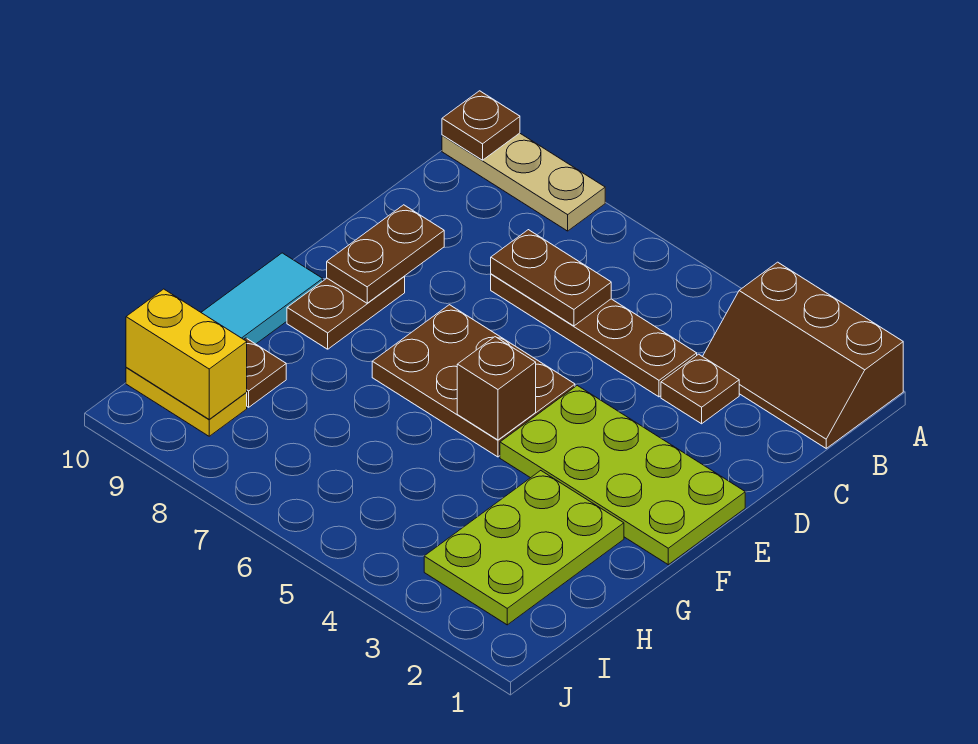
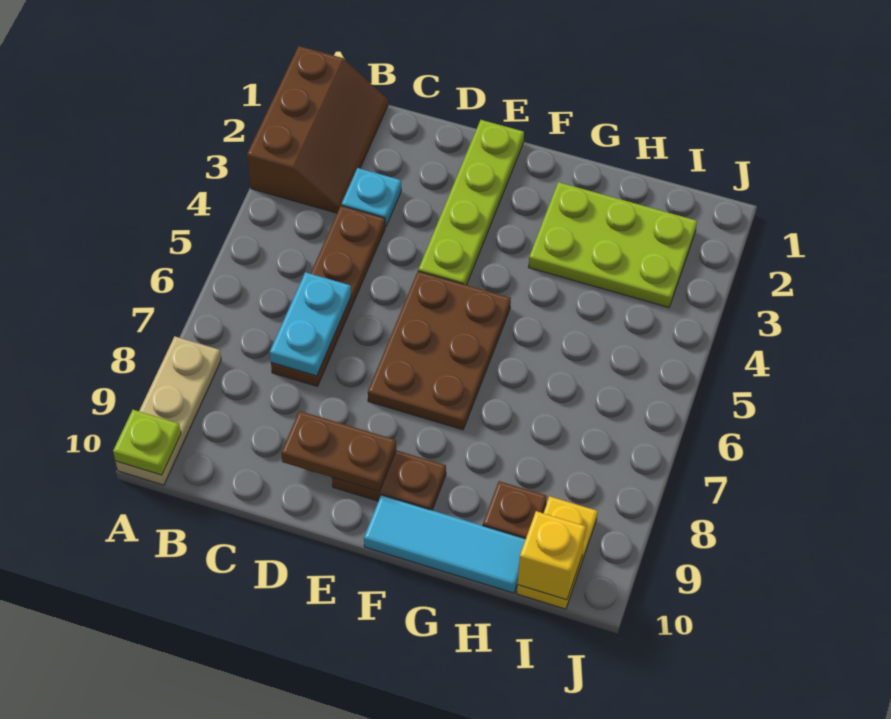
brown plate A10 level 2 -> lime plate A10 level 2
brown plate C3 level 1 -> cyan plate C3 level 1
brown plate C6:C7 level 2 -> cyan plate C6:C7 level 2
lime plate E1:F4 level 1 -> lime plate E1:E4 level 1
brown brick F5 level 2 -> none
yellow brick I9:I10 level 2 -> yellow brick I10 level 2

